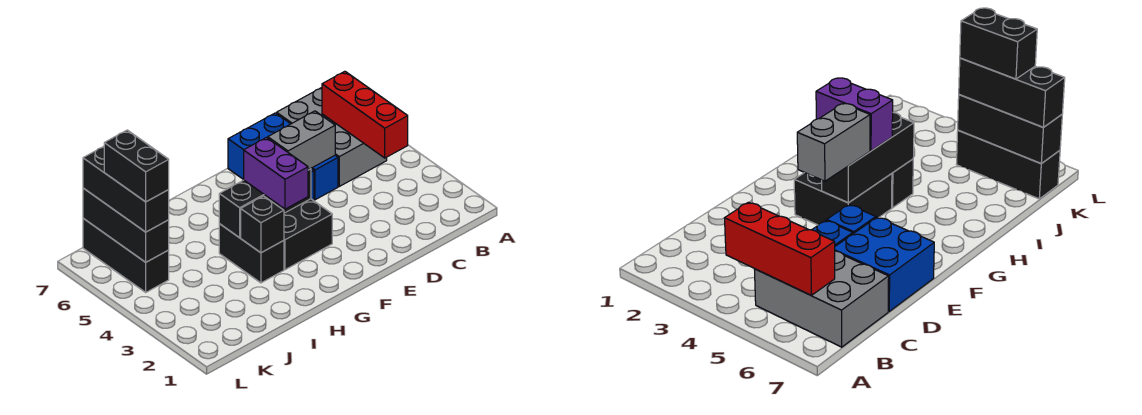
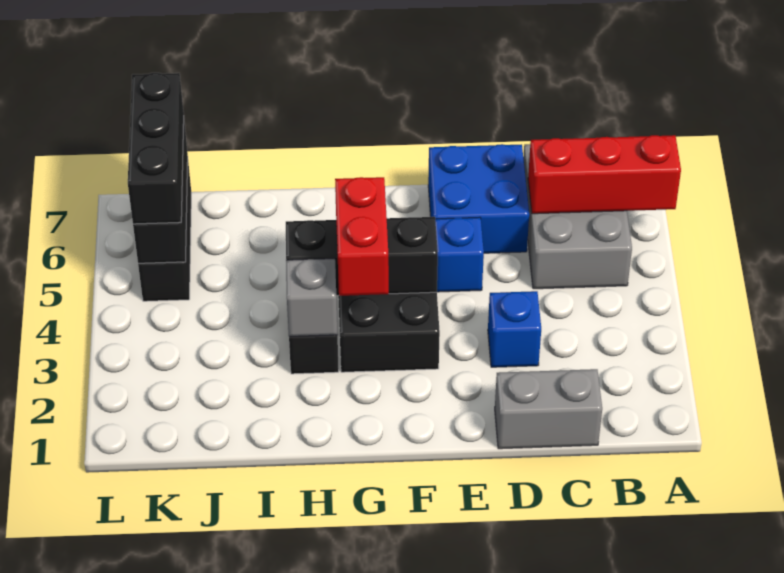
red brick B4:B6 level 2 -> red brick A6:C6 level 2
blue brick D5 level 1 -> blue brick D3 level 1
grey brick E4:F4 level 3 -> grey brick C1:D1 level 1
purple brick G3:G4 level 3 -> red brick G3:G4 level 3
black brick H3 level 2 -> grey brick H3 level 2
black brick K5:K6 level 4 -> none

